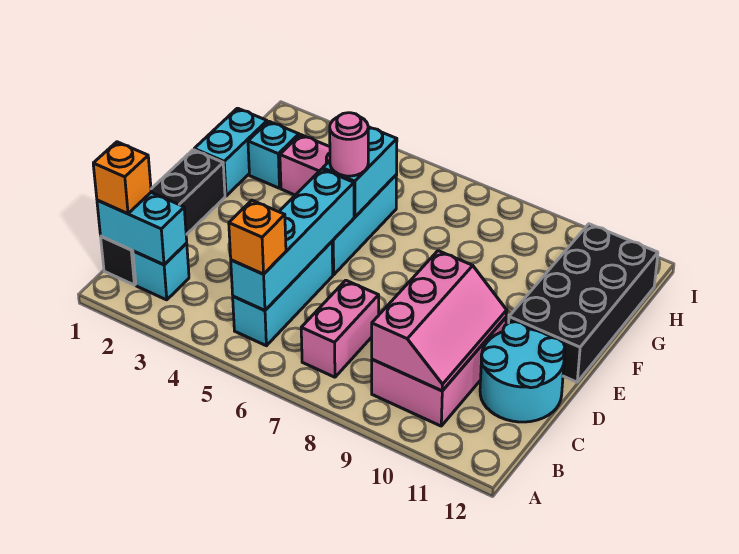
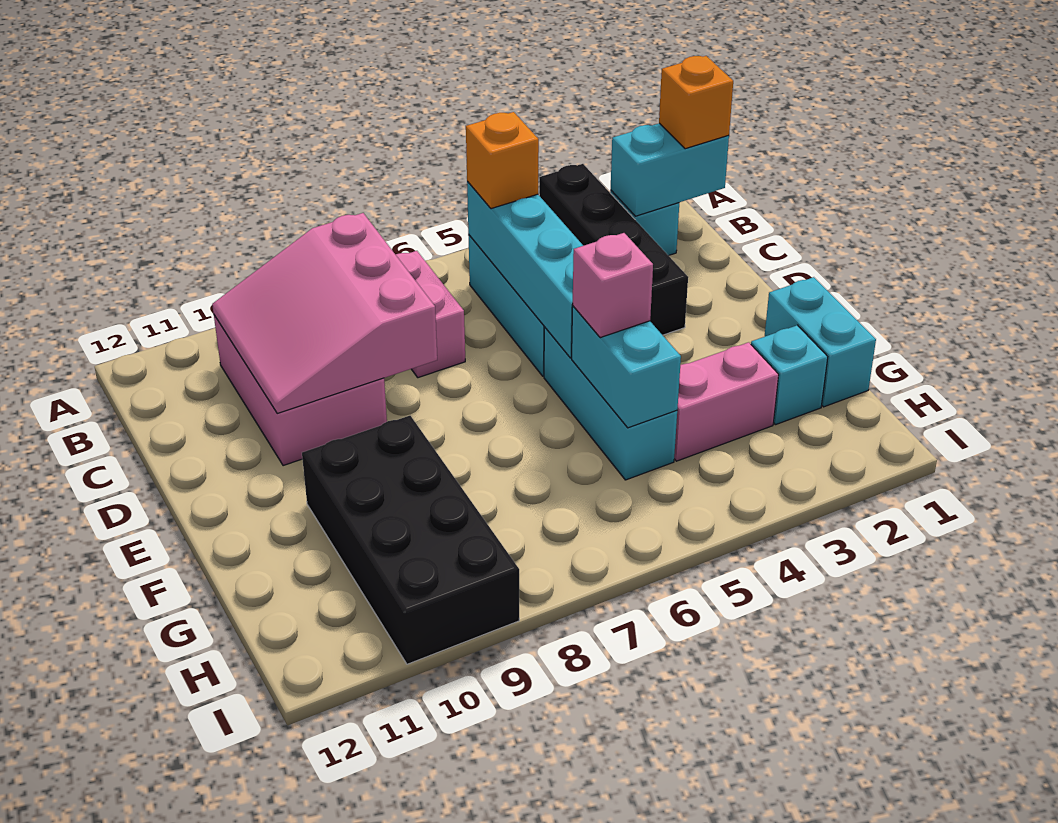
black brick B1:E1 level 1 -> black brick A3:D3 level 1
pink slope B9:D10 level 2 top 9 -> pink slope B8:D10 level 2 top 8
cyan round brick C11:D12 level 1 -> none
black brick E11:H12 level 1 -> black brick F9:I10 level 1
pink round brick F5 level 3 -> pink brick F5 level 3

